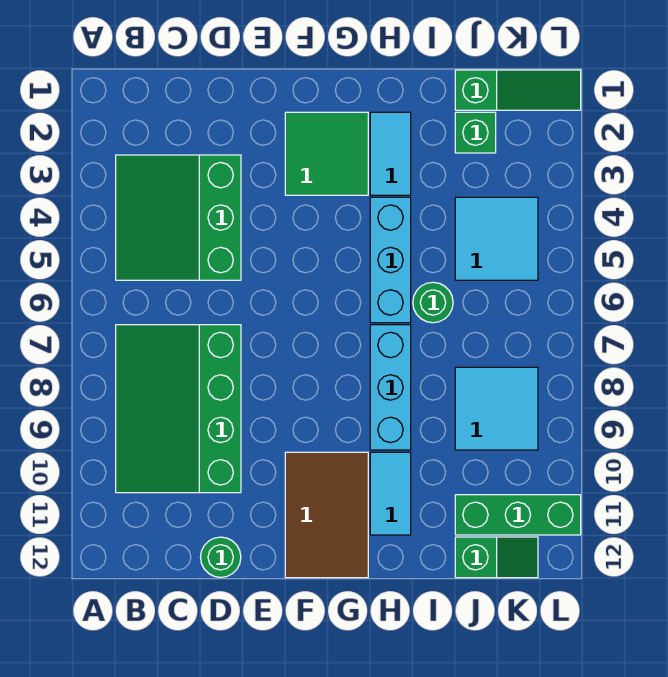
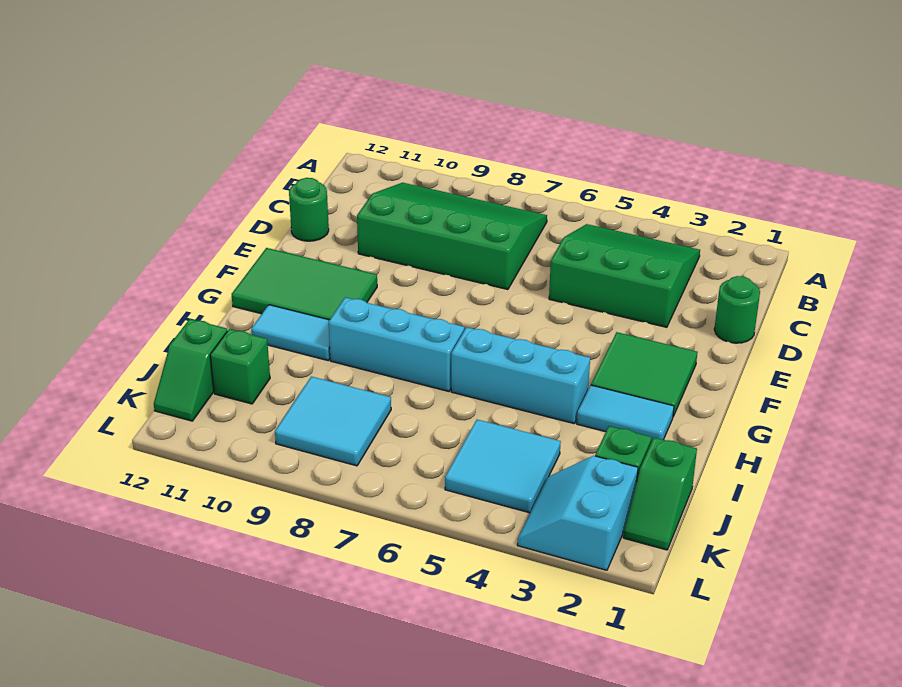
brown tile F10:G12 level 1 -> green tile F10:G12 level 1
green round brick I6 level 1 -> green round brick D1 level 1
green slope J1:L1 level 1 top J -> green slope J1:K1 level 1 top J
green brick J11:L11 level 1 -> green brick J11 level 1
none -> cyan slope K2:L3 level 1 top 2

